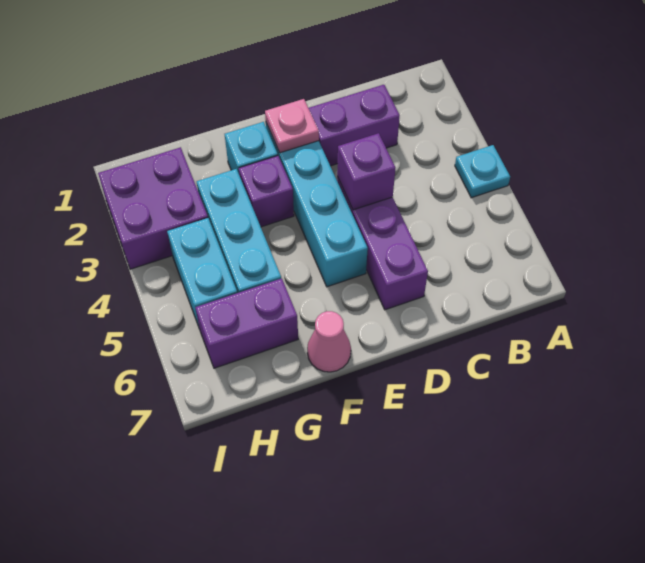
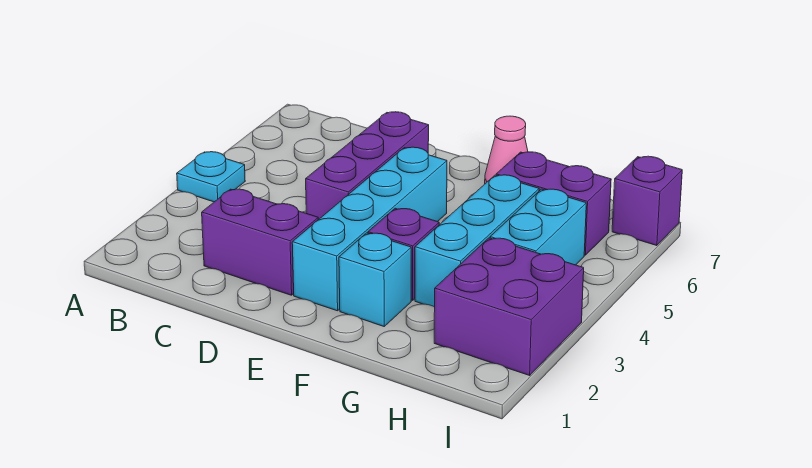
purple brick D4 level 2 -> purple brick I7 level 1
pink plate E2 level 2 -> none

